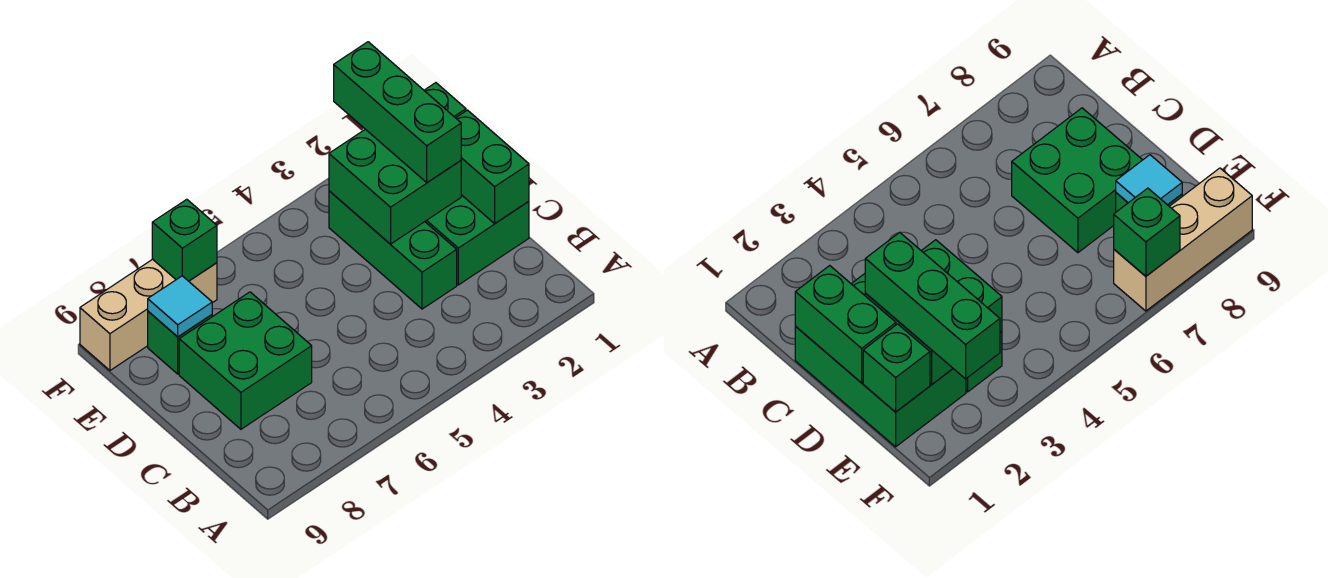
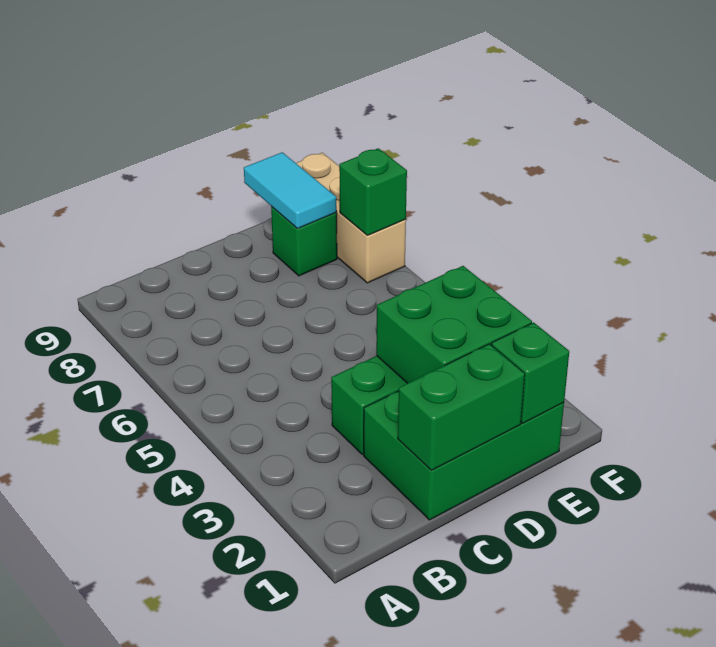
green brick C7:D8 level 1 -> none
green brick D2:F2 level 3 -> none
cyan tile E8 level 2 -> cyan tile E8:E9 level 2

